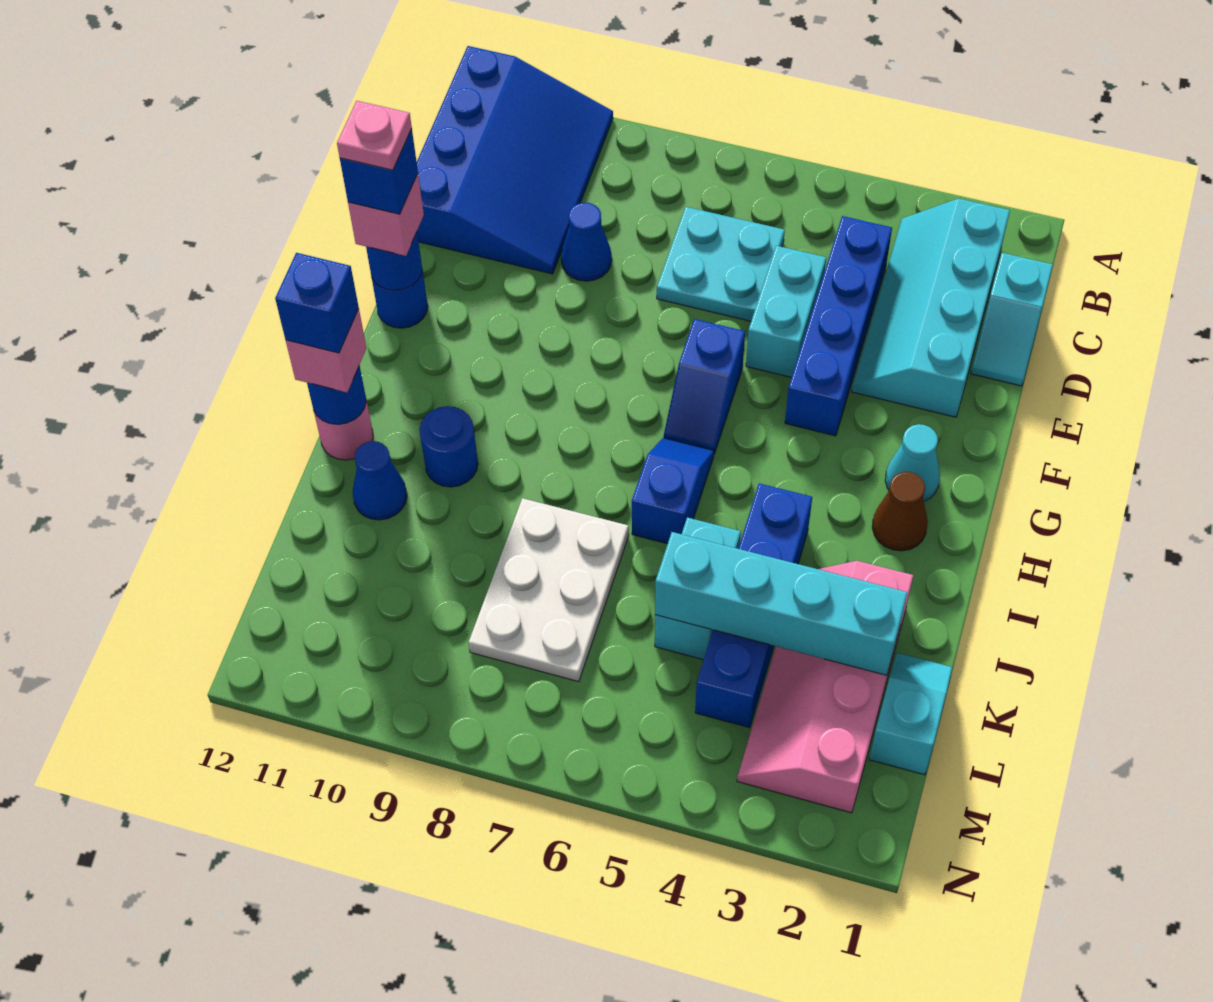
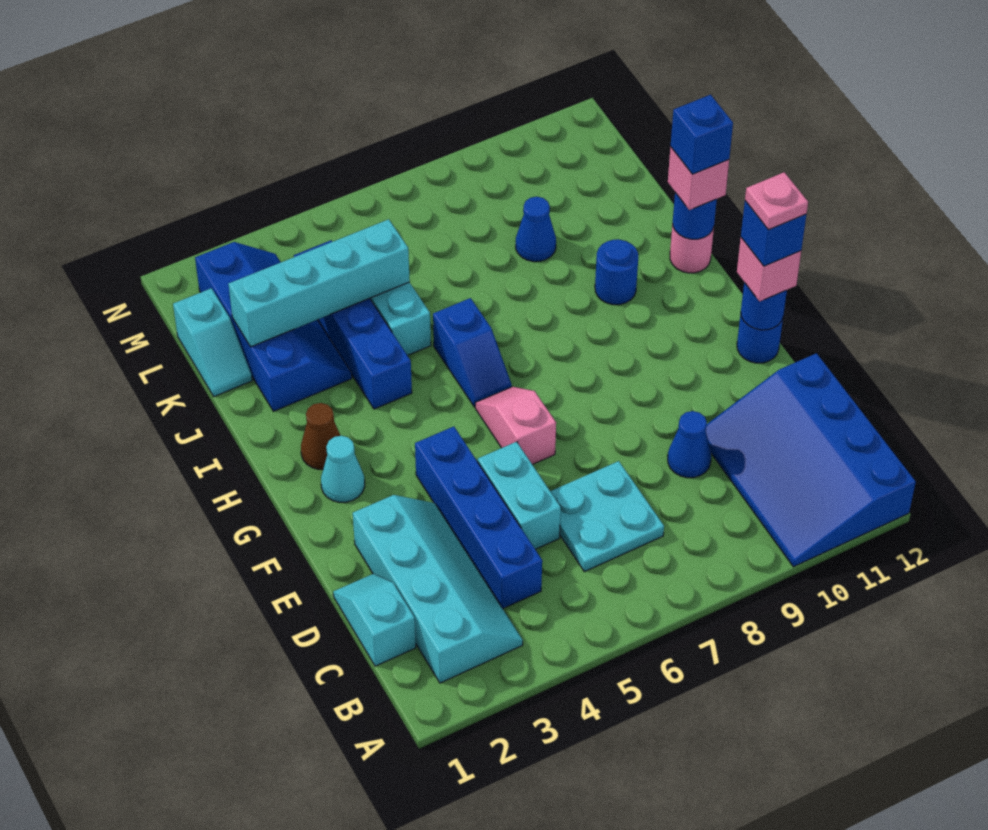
blue slope F6:G6 level 1 top F -> pink slope F6:G6 level 1 top F
pink slope J2:M3 level 1 top 2 -> blue slope J2:M3 level 1 top 2
white plate J7:L8 level 1 -> none
blue cone J11 level 1 -> blue cone K9 level 1

